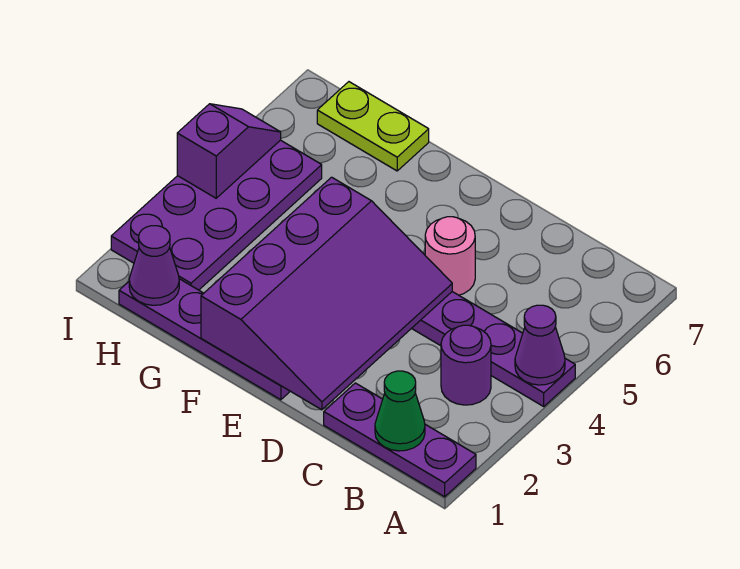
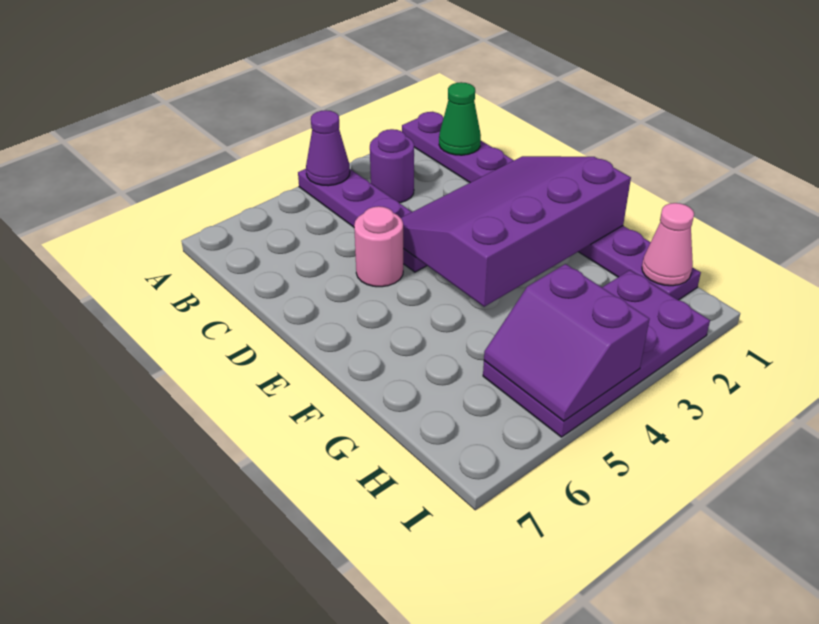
lime plate G7:H7 level 1 -> none
purple cone H1 level 2 -> pink cone H1 level 2
purple slope I4:I5 level 2 top 4 -> purple slope H4:I5 level 2 top 4

